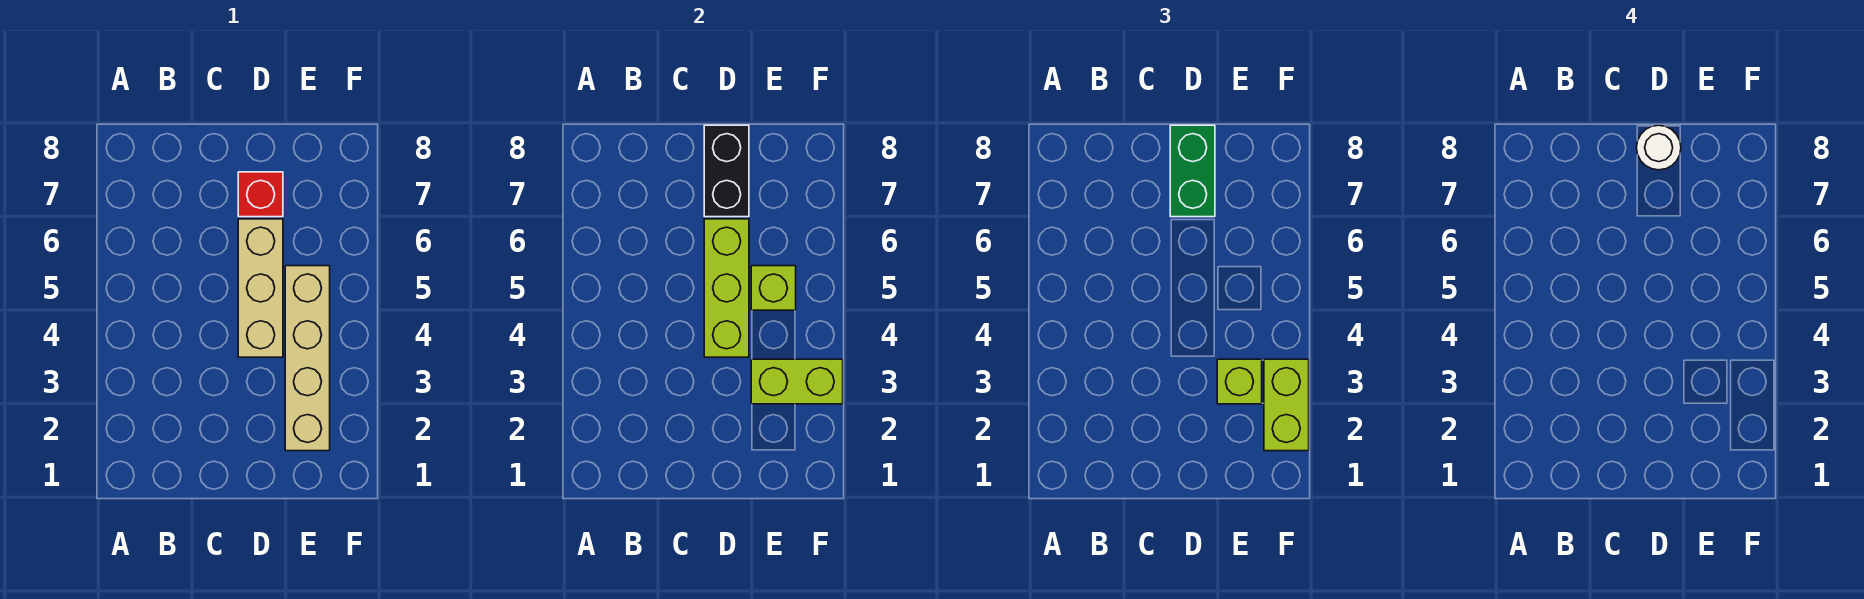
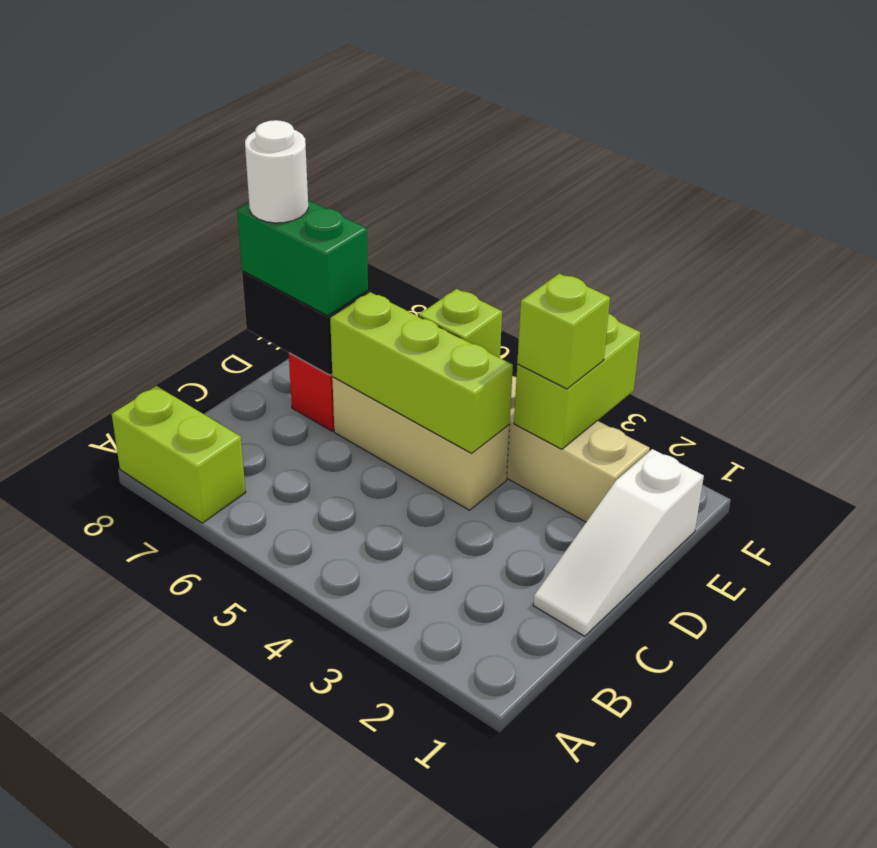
none -> white slope C1:E1 level 1 top E
lime brick F2:F3 level 3 -> lime brick A7:A8 level 1

